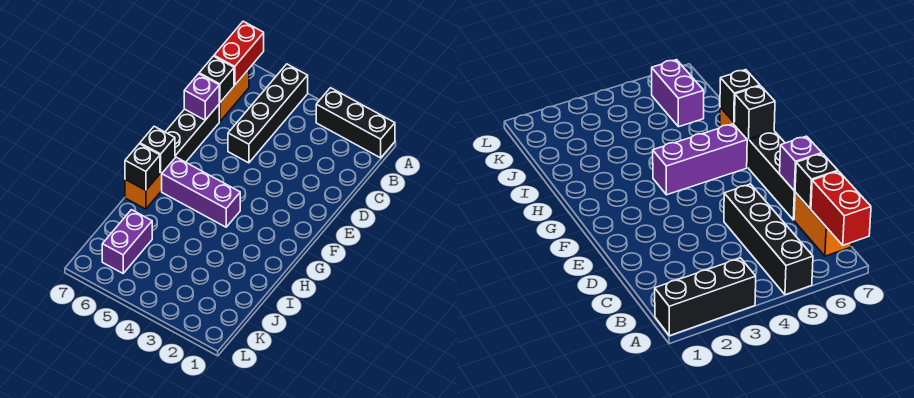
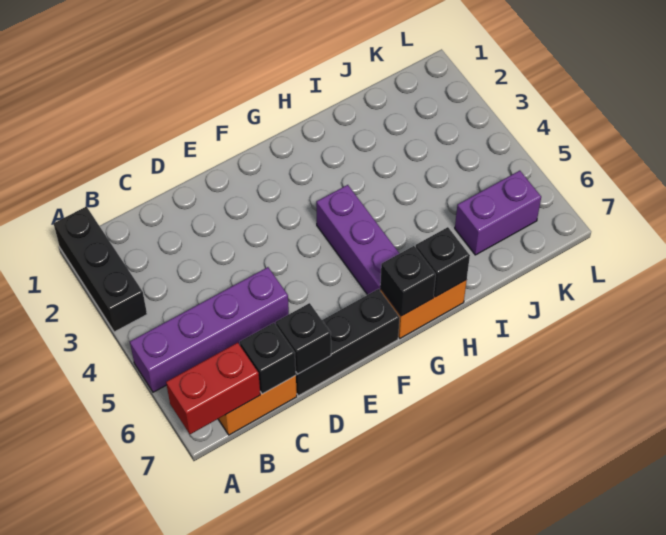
black brick A5:D5 level 1 -> purple brick A5:D5 level 1
purple brick D7 level 2 -> black brick D7 level 2

